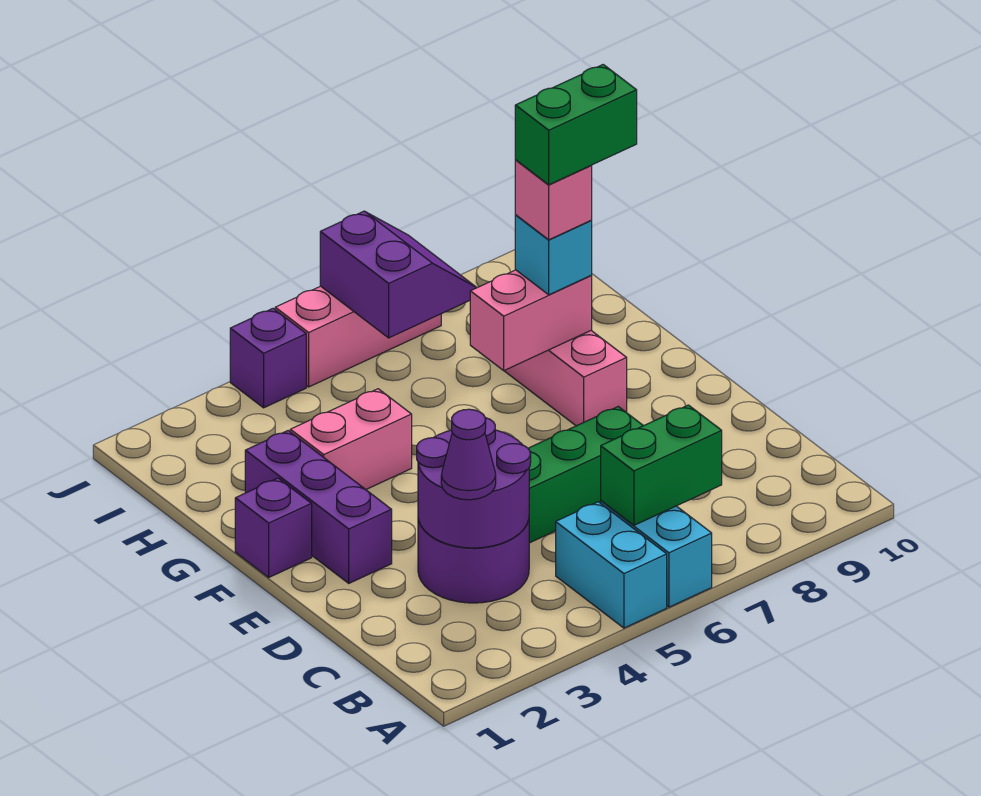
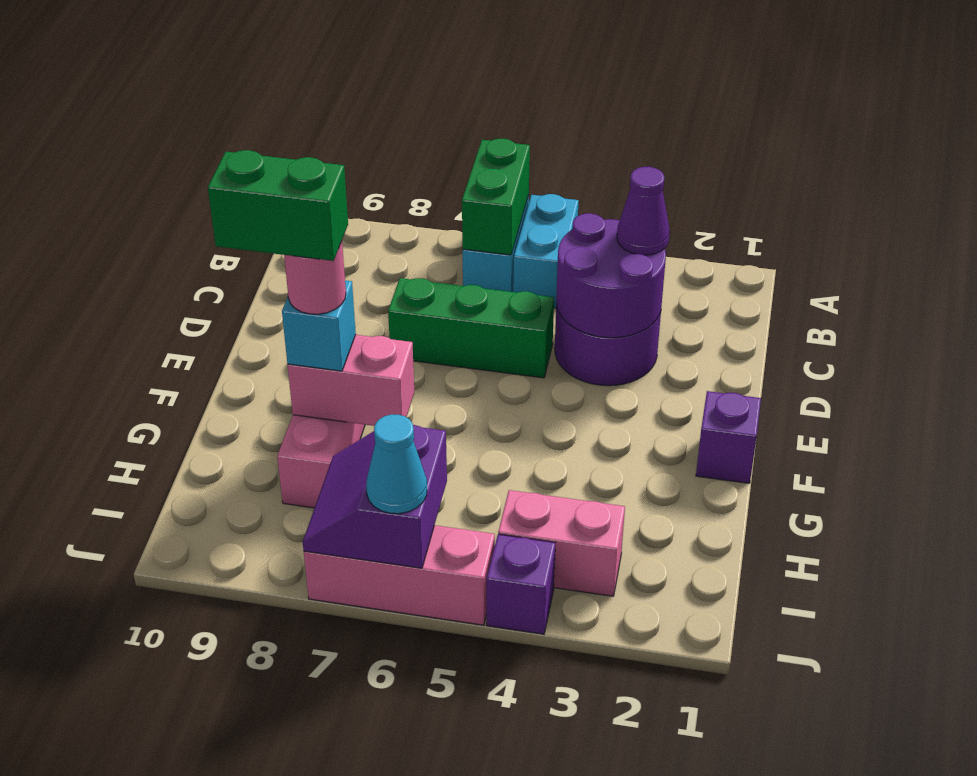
green brick B6:B7 level 2 -> green brick A6:B6 level 2
purple brick E2:G2 level 1 -> none
pink brick G3:G4 level 1 -> pink brick I3:I4 level 1
pink brick G8 level 4 -> pink round brick G8 level 4
none -> cyan cone J6 level 3

